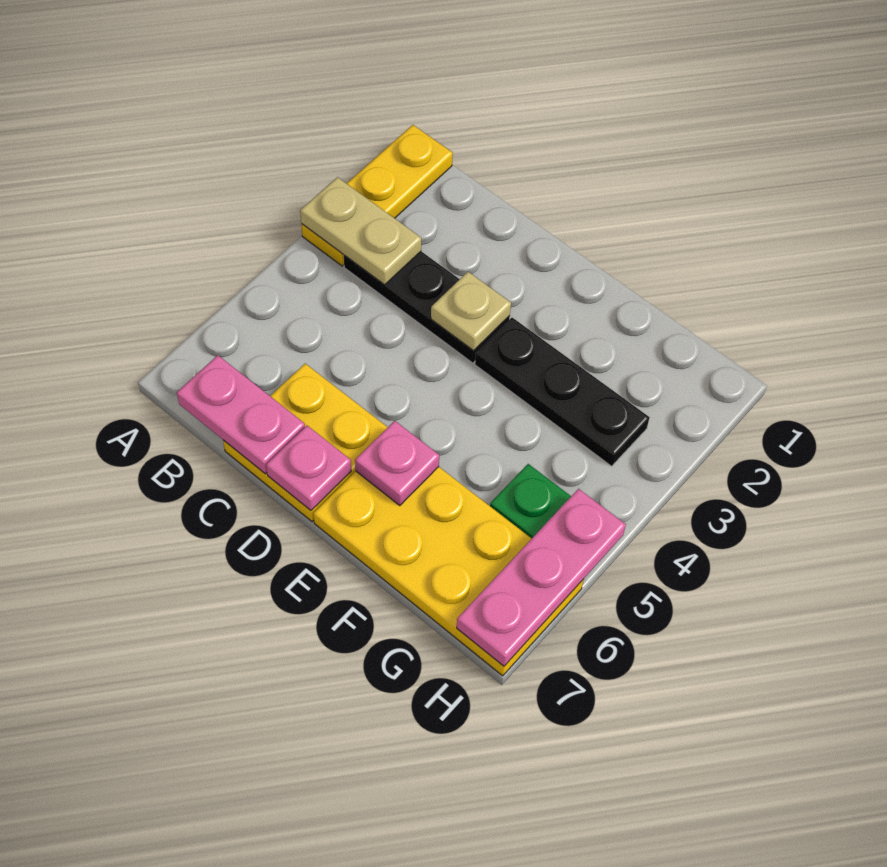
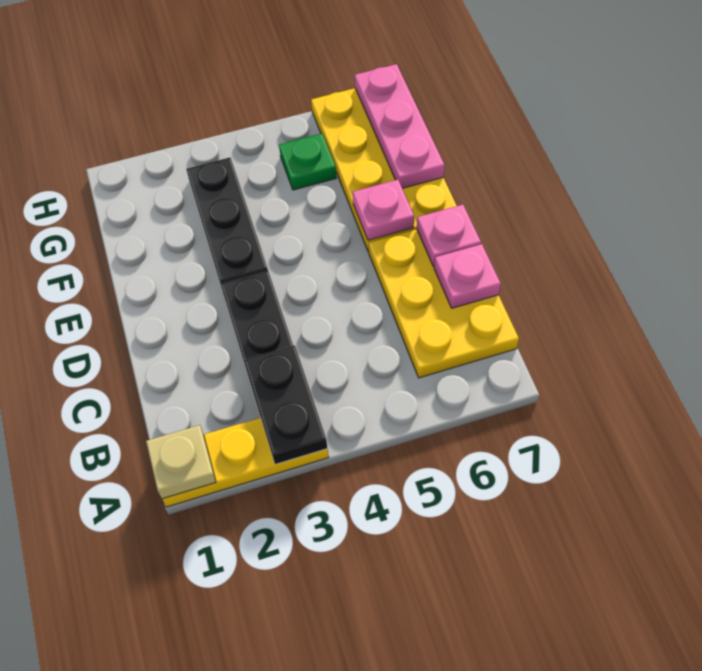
tan plate A3:B3 level 2 -> black plate A3:B3 level 2
pink plate B7:C7 level 2 -> pink plate C7 level 2
yellow plate C6:D7 level 1 -> yellow plate B6:D7 level 1
tan plate D3 level 2 -> tan plate A1 level 2
pink plate H5:H7 level 2 -> pink plate F7:H7 level 2

